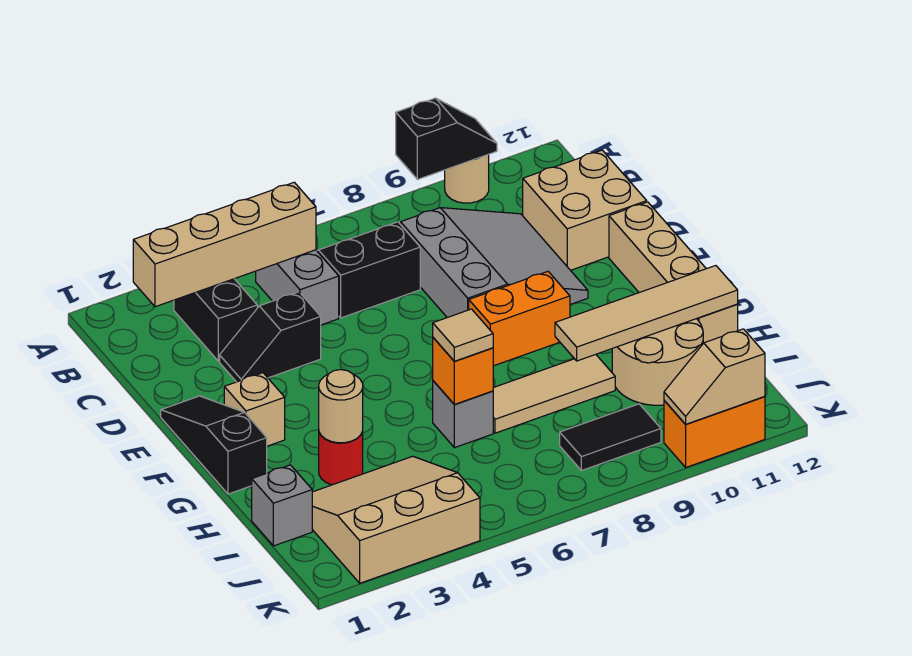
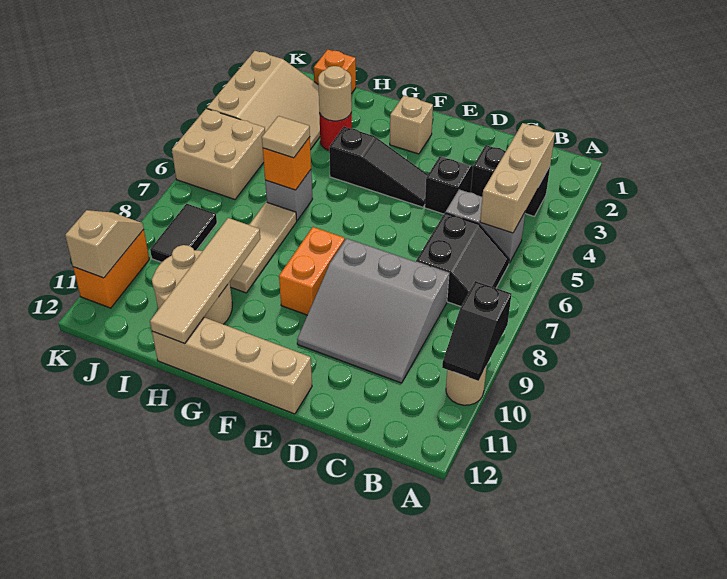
tan brick B2:B5 level 2 -> tan brick B3:B5 level 2
tan brick C11:D12 level 1 -> tan brick J5:K6 level 1
black slope E1:G1 level 1 top G -> black slope E4:G4 level 1 top G
grey brick I1 level 1 -> orange brick I1 level 1

